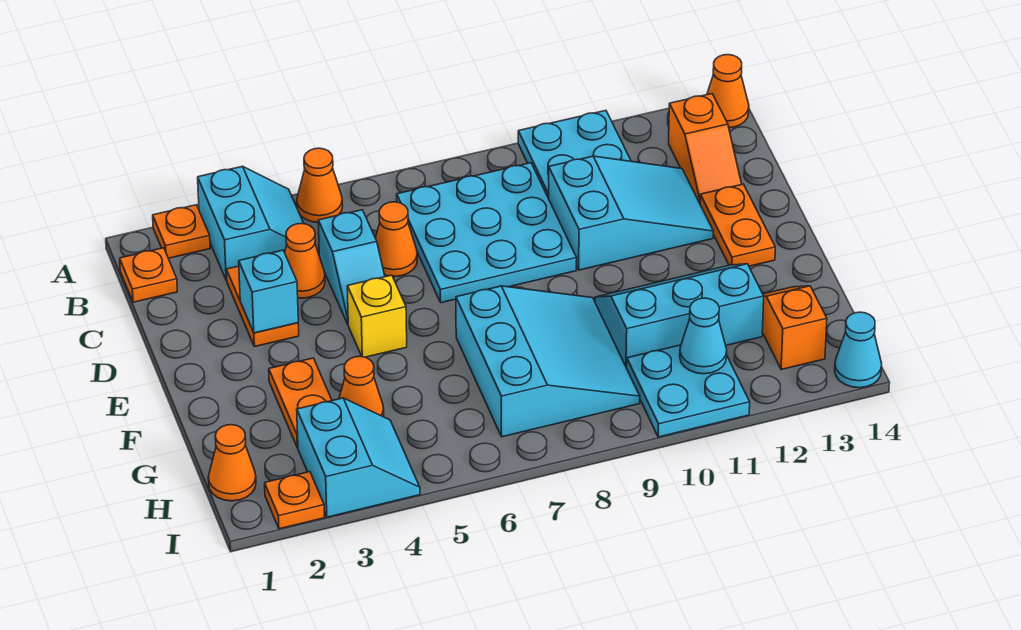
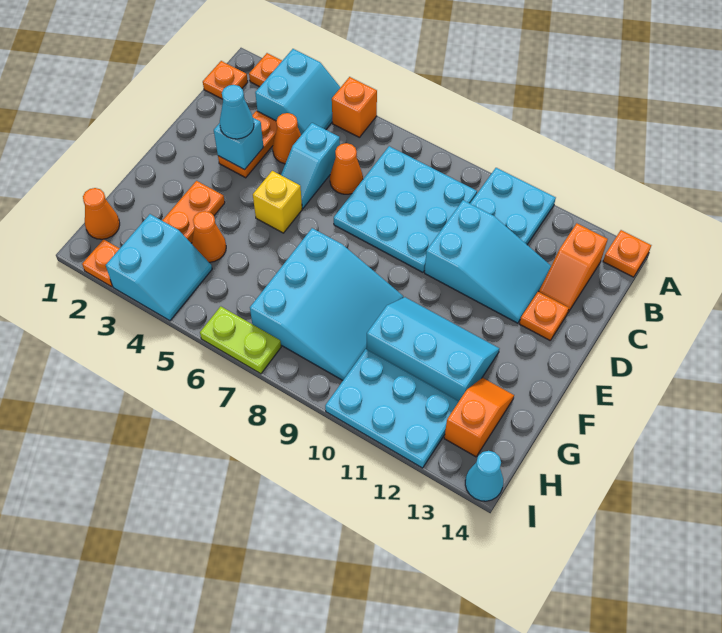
orange cone A5 level 1 -> orange brick A5 level 1
orange cone A14 level 1 -> orange plate A14 level 1
orange plate D13:E13 level 1 -> orange plate D13 level 1
cyan plate H10:I11 level 1 -> cyan plate H10:I12 level 1
cyan cone H11 level 2 -> cyan cone D3 level 3
none -> lime plate I6:I7 level 1

